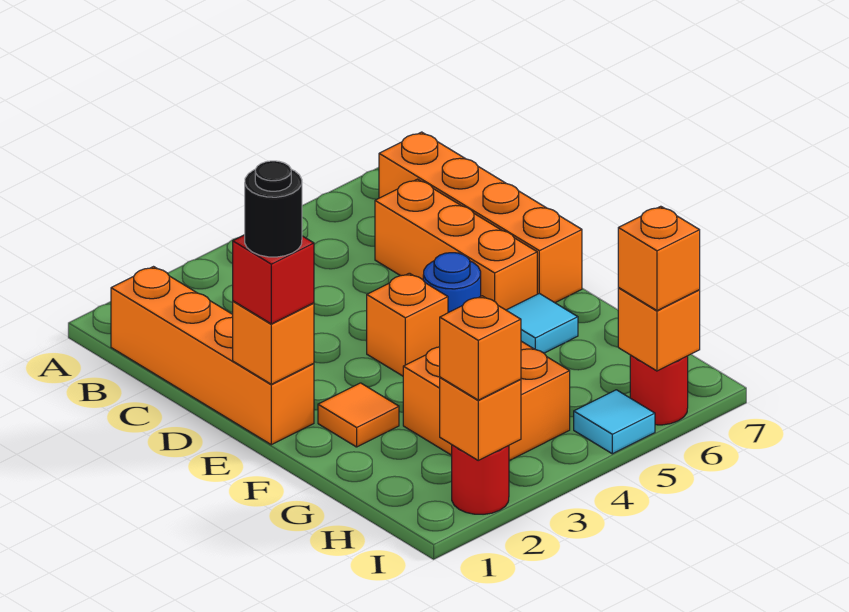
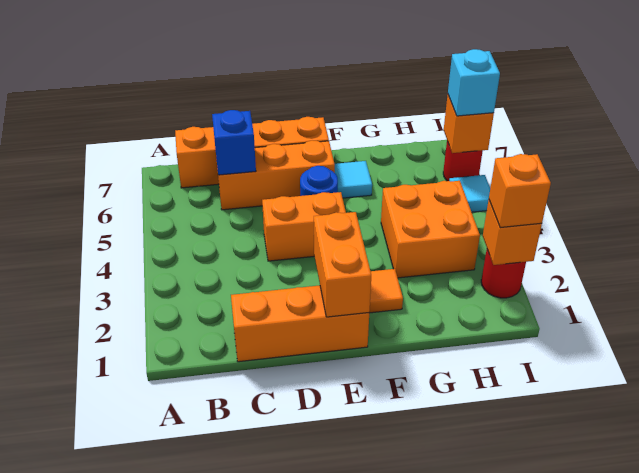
orange brick B1:E1 level 1 -> orange brick C1:E1 level 1
none -> blue brick C6 level 2
orange brick E1 level 2 -> orange brick E1:E2 level 2
red brick E1 level 3 -> none
black round brick E1 level 4 -> none
orange brick E4 level 1 -> orange brick D4:E4 level 1
orange brick I6 level 3 -> cyan brick I6 level 3

